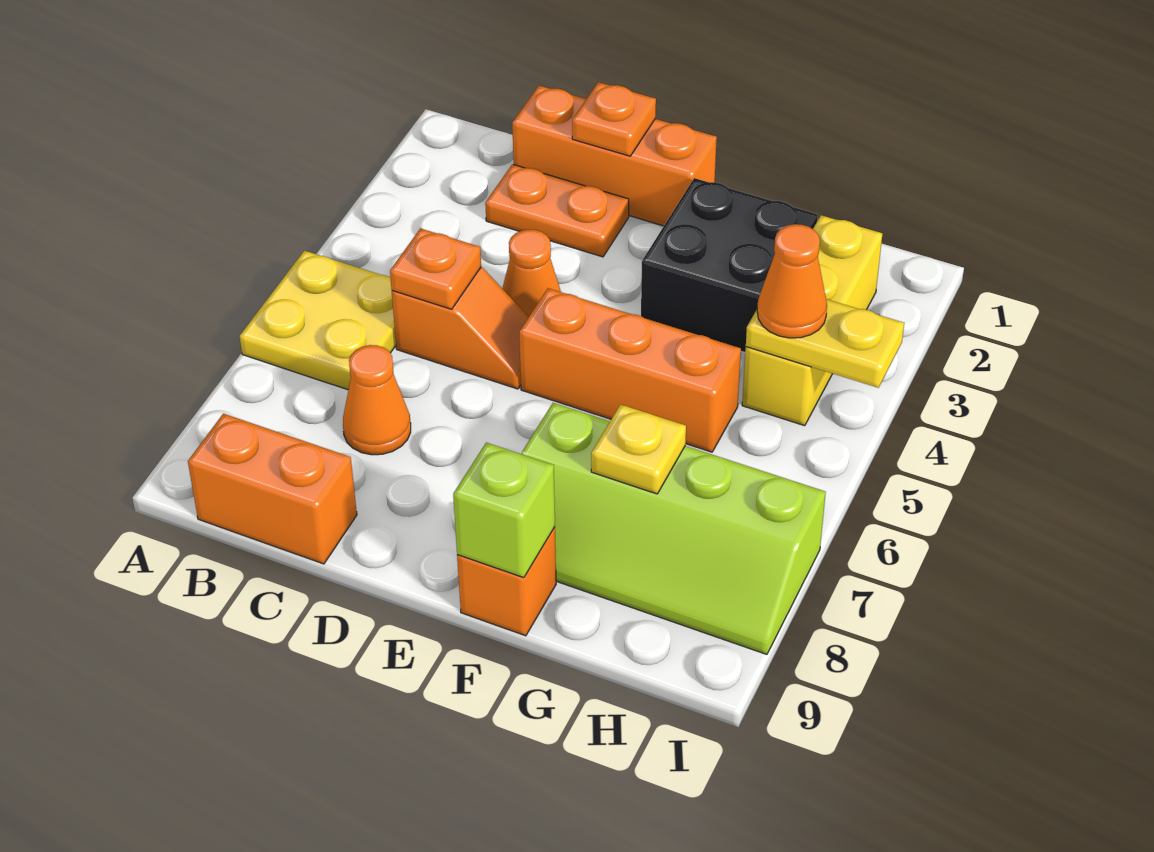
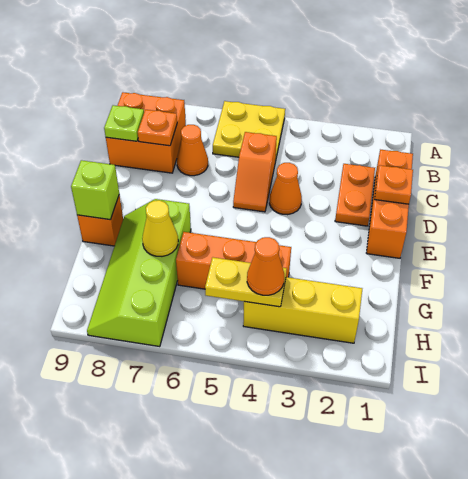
orange brick B9:C9 level 1 -> orange brick B8:C9 level 1
orange plate C5 level 2 -> orange plate C8 level 2
none -> lime plate C9 level 2
orange brick E5:G5 level 1 -> orange brick G4:G6 level 1
black brick F2:G3 level 1 -> none
yellow plate G7 level 2 -> yellow cone G7 level 2
yellow plate H4:I4 level 2 -> yellow plate H4:H5 level 2

